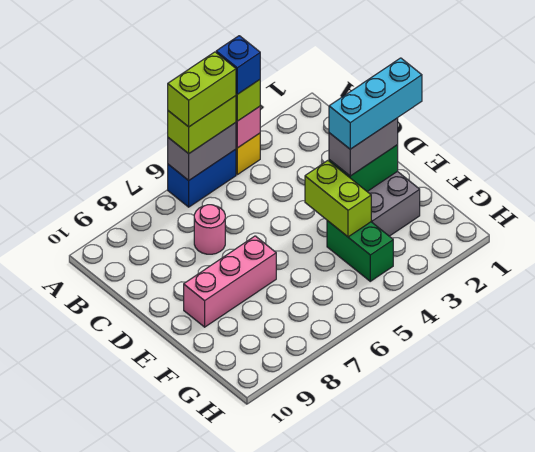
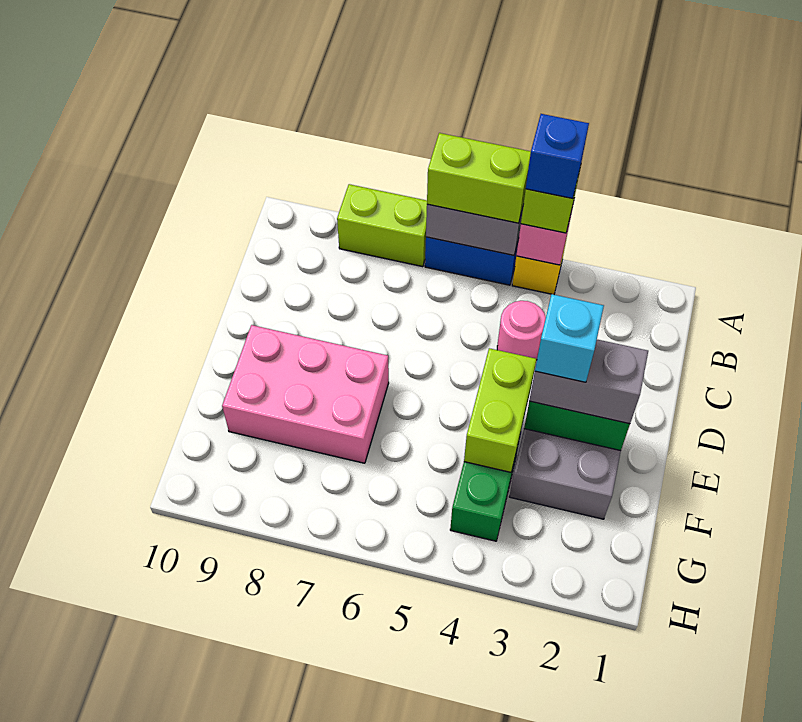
lime brick A5:A6 level 4 -> lime brick A7:A8 level 1
pink round brick C7 level 1 -> pink round brick C4 level 1
cyan brick E1:E3 level 4 -> cyan brick E3 level 4
pink brick E7:E9 level 1 -> pink brick E7:F9 level 1

